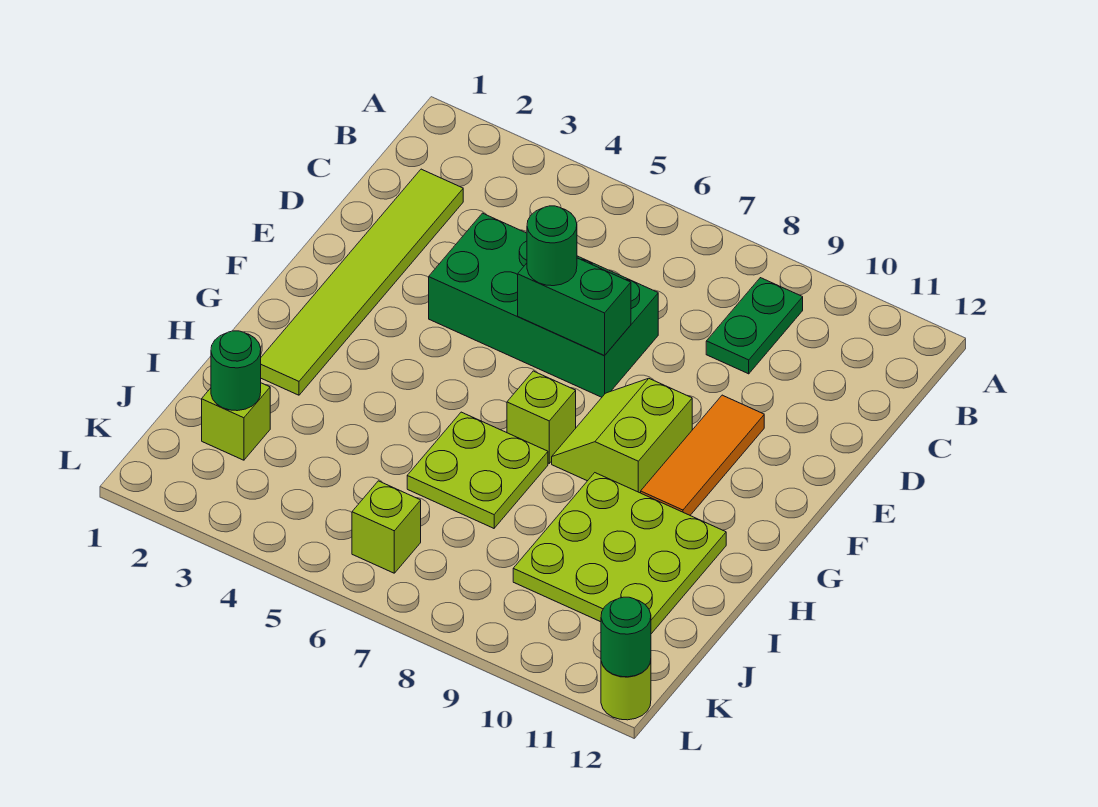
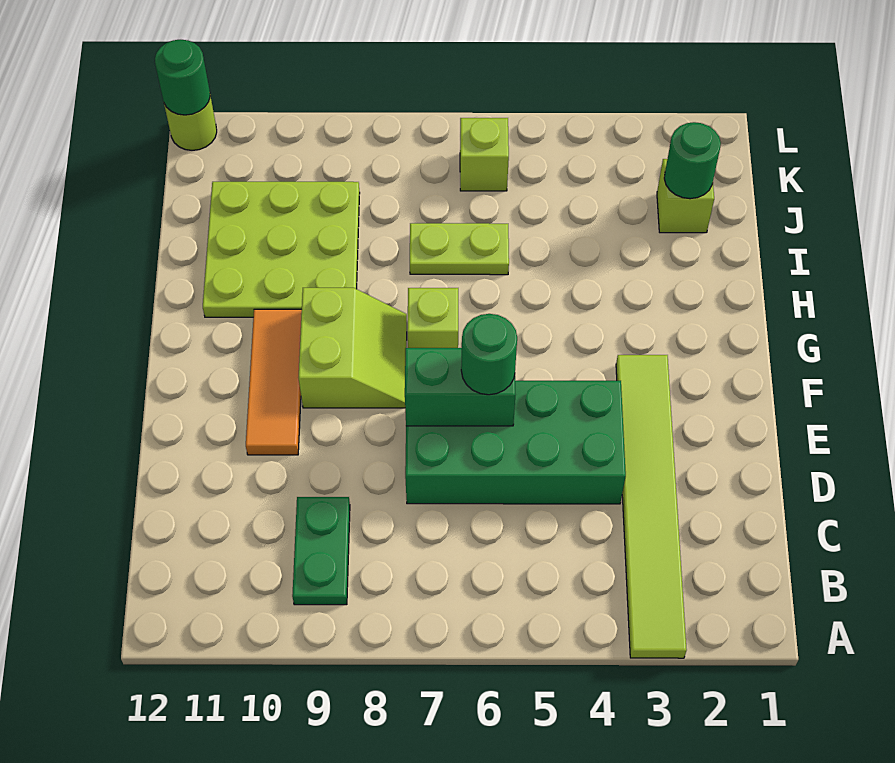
lime tile C2:H2 level 1 -> lime tile A3:F3 level 1
lime plate H6:I7 level 1 -> lime plate I6:I7 level 1

